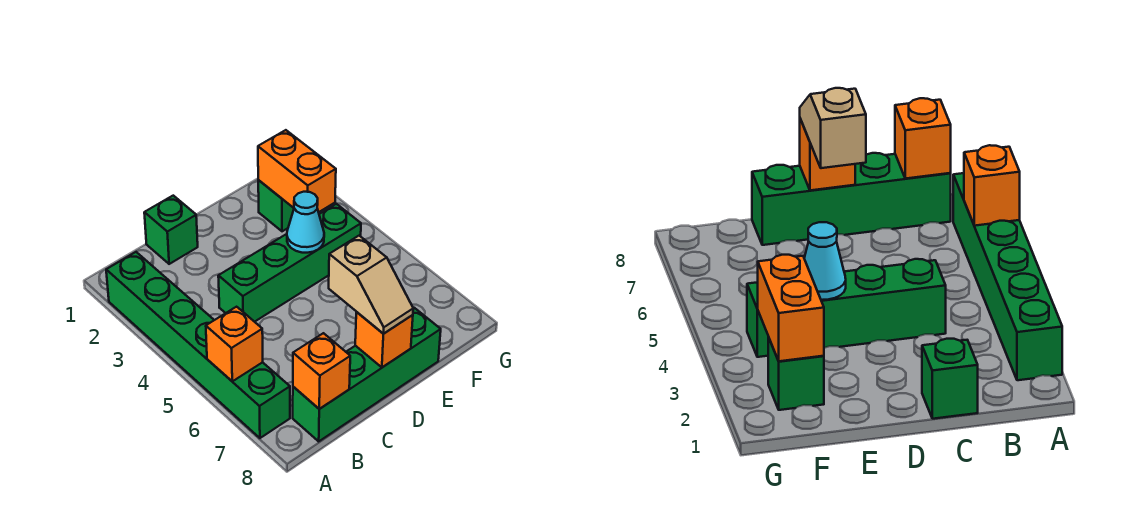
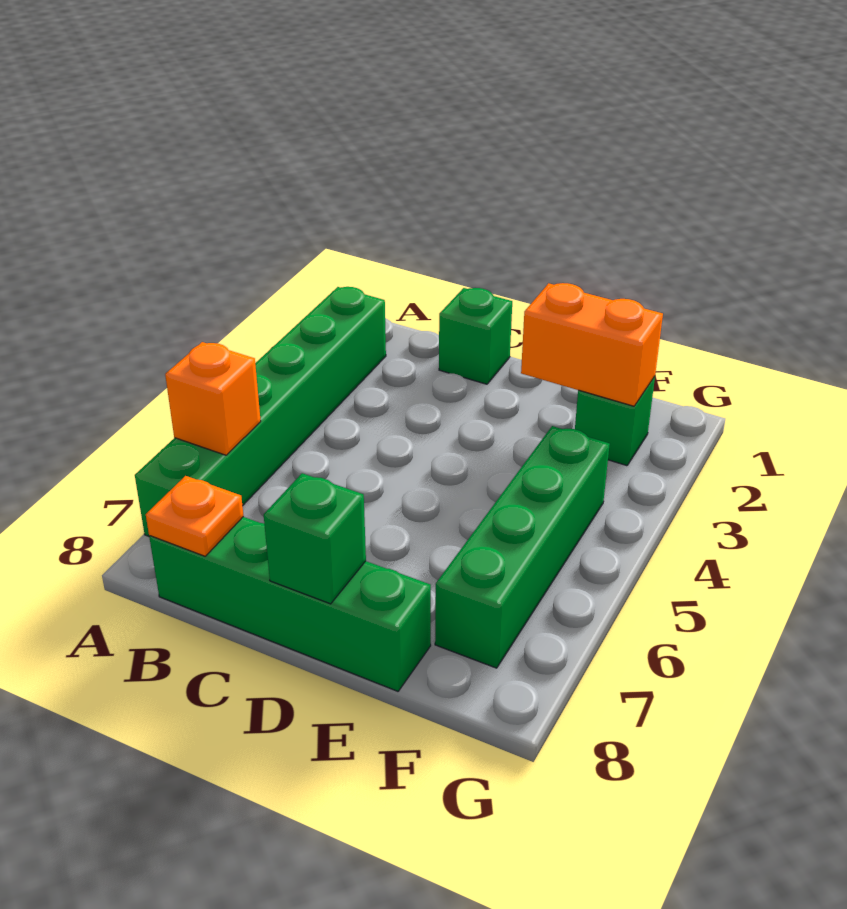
orange brick B8 level 2 -> orange plate B8 level 2
green brick C4:F4 level 1 -> green brick F4:F7 level 1
tan slope D7:D8 level 3 top 7 -> none
orange brick D8 level 2 -> green brick D8 level 2
cyan cone E4 level 2 -> none
orange brick F2:F3 level 2 -> orange brick E2:F2 level 2

